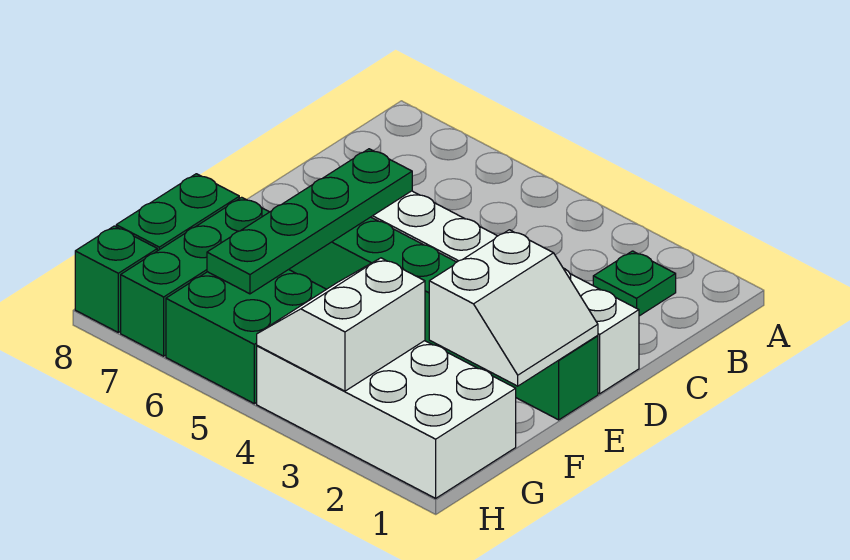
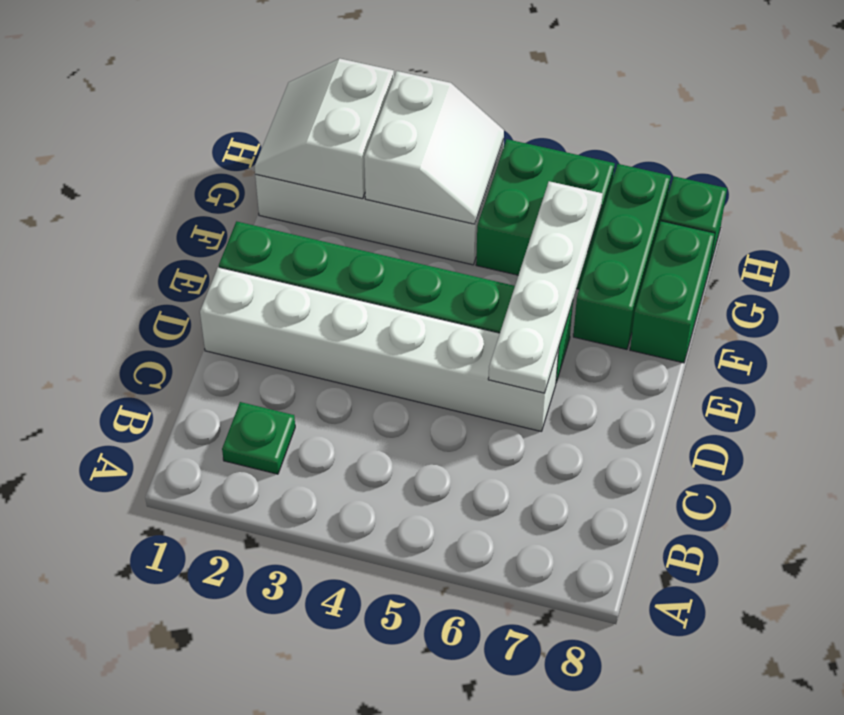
green plate D6:G6 level 2 -> white plate D6:G6 level 2
white slope E1:F2 level 2 top 2 -> white slope G1:H2 level 2 top 2

